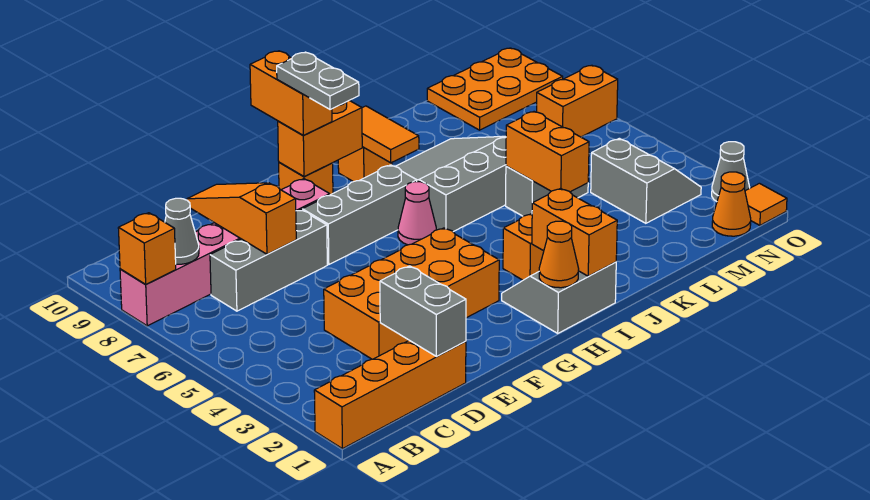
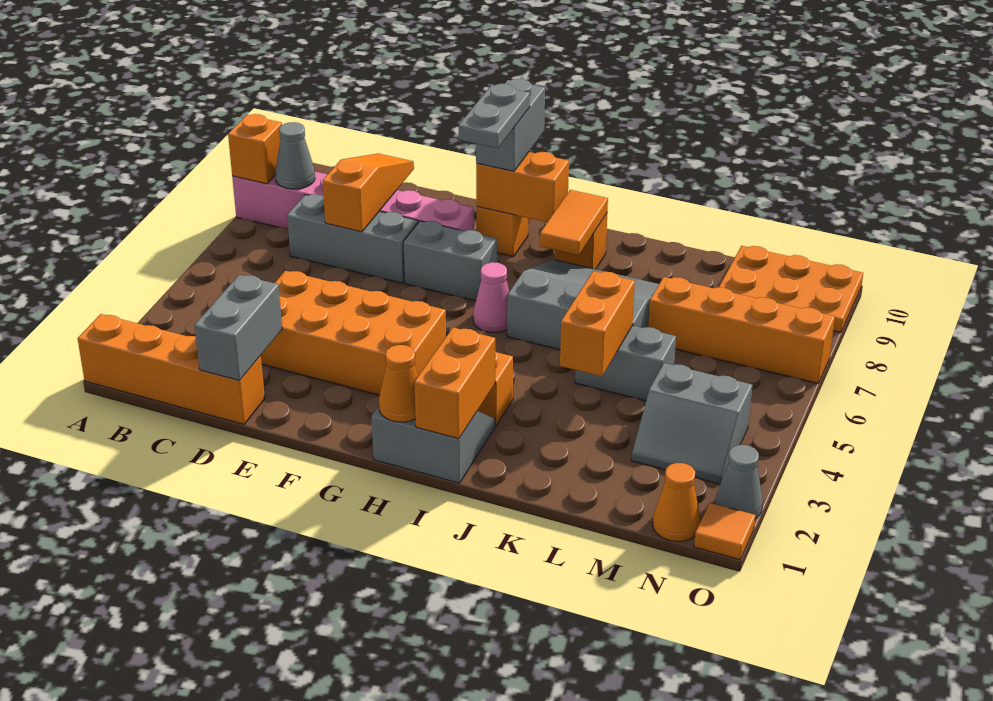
grey brick F7:H7 level 1 -> grey brick F7:G7 level 1
orange brick G9:G10 level 3 -> grey brick G9:G10 level 3
grey slope M3:N4 level 1 top M -> grey slope M3:N4 level 1 top 4
orange brick N7:O7 level 1 -> orange brick L7:O7 level 1

